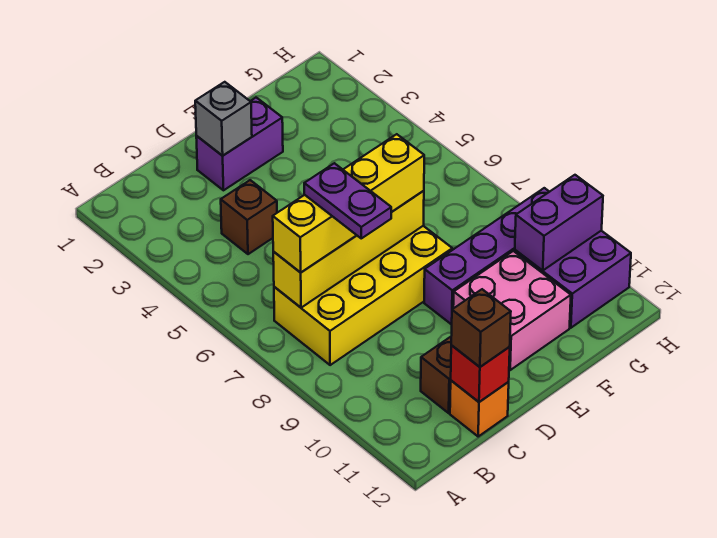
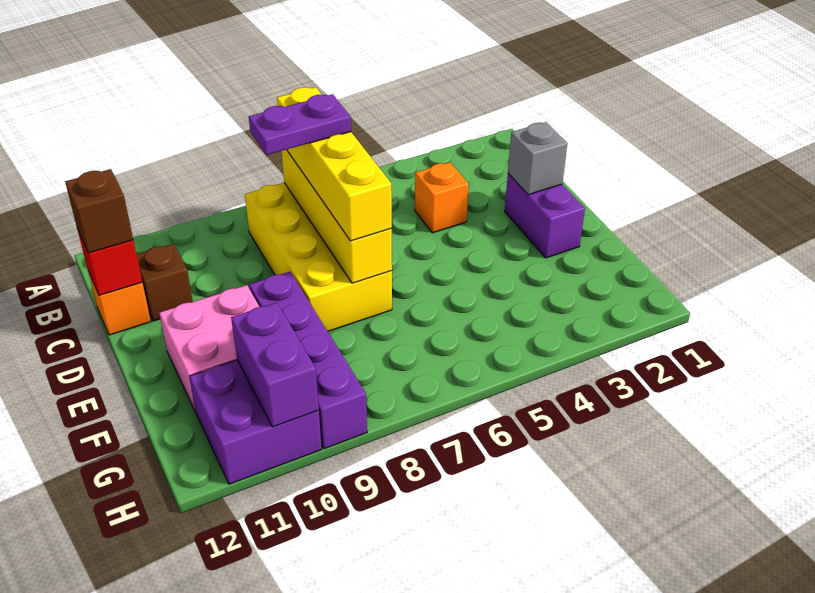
brown brick C4 level 1 -> orange brick C4 level 1

